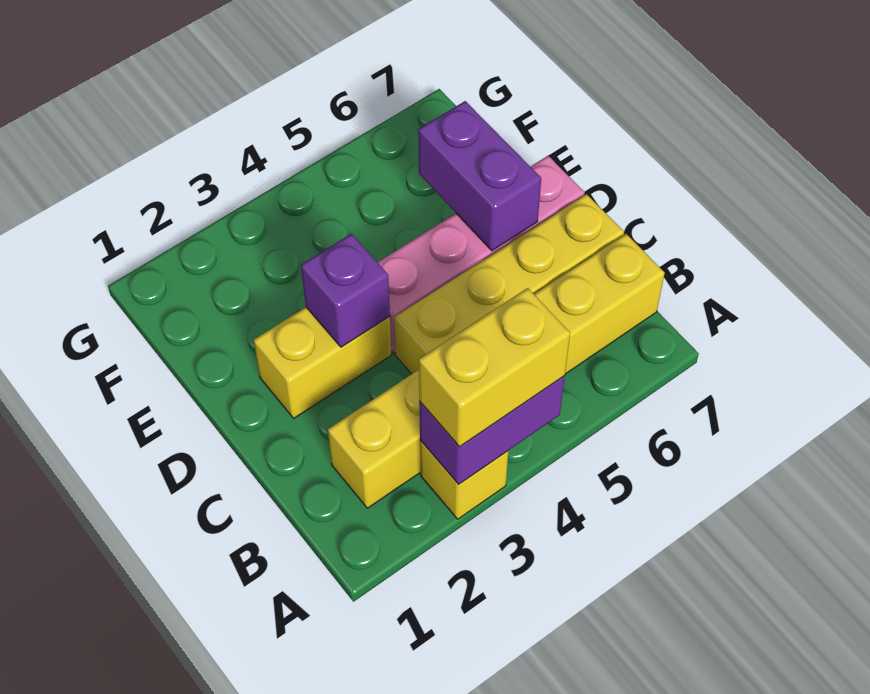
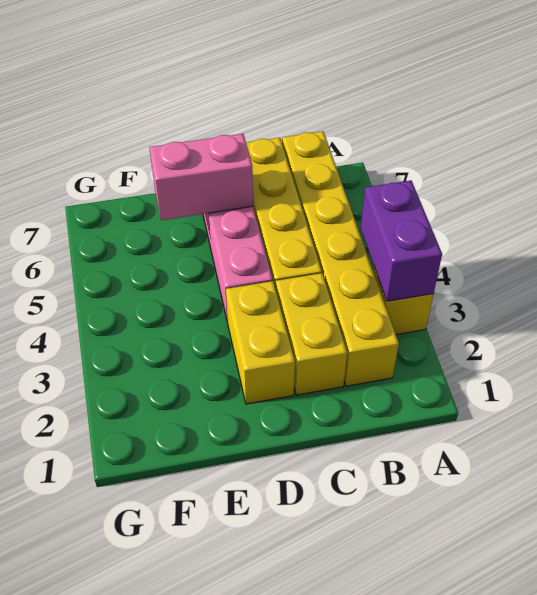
yellow brick A3:A4 level 3 -> yellow brick C2:C3 level 1
purple brick D3 level 2 -> none
purple brick D6:E6 level 2 -> pink brick D6:E6 level 2

